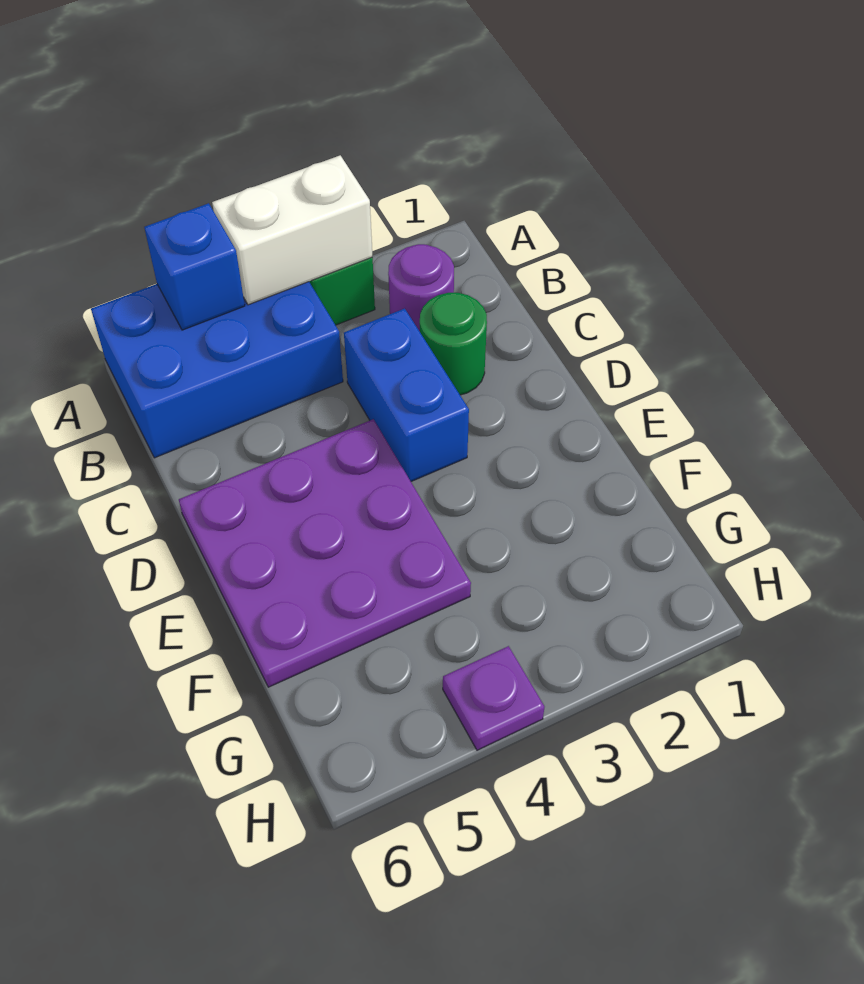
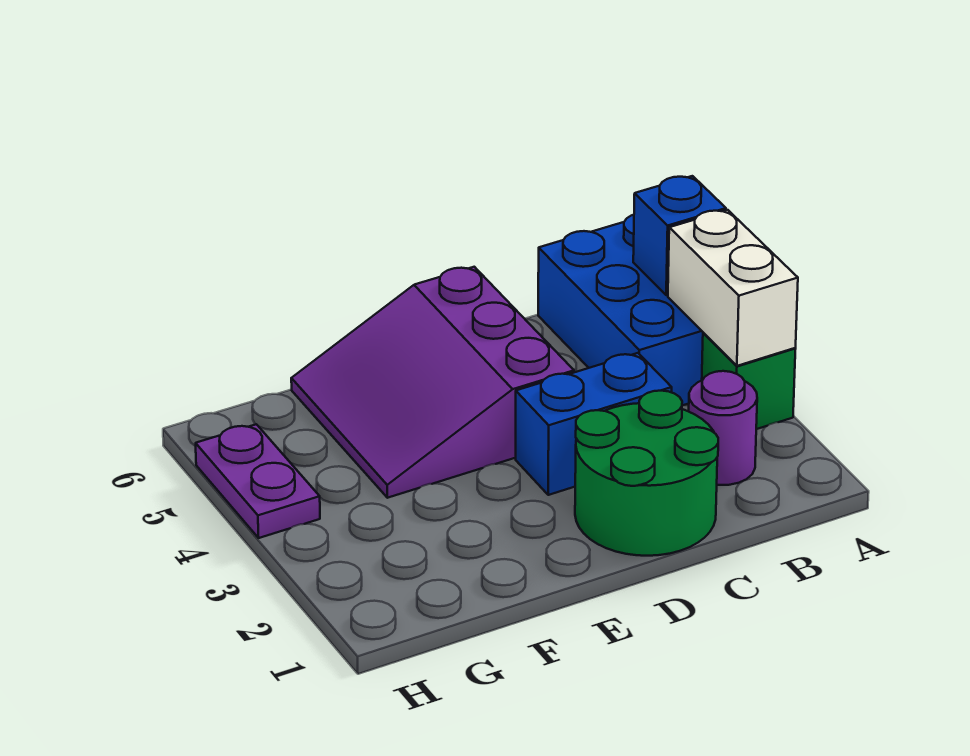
green round brick C2 level 1 -> green round brick C1:D2 level 1
purple plate D4:F6 level 1 -> purple slope D4:F6 level 1 top D
purple plate H4 level 1 -> purple plate H4:H5 level 1

